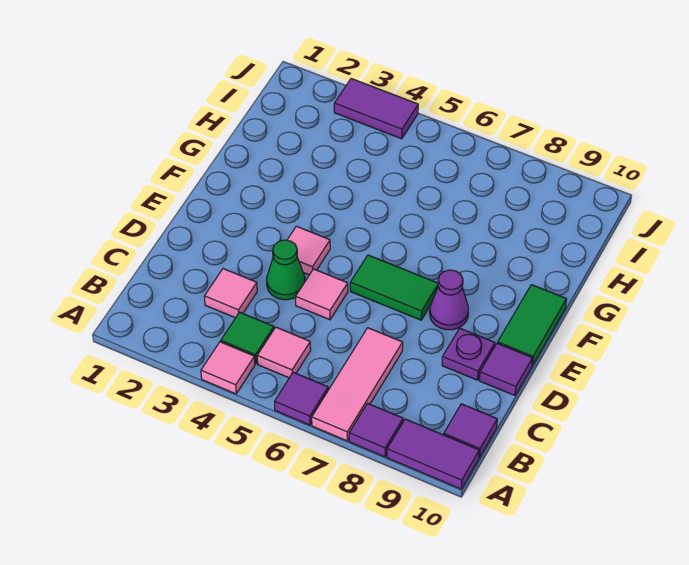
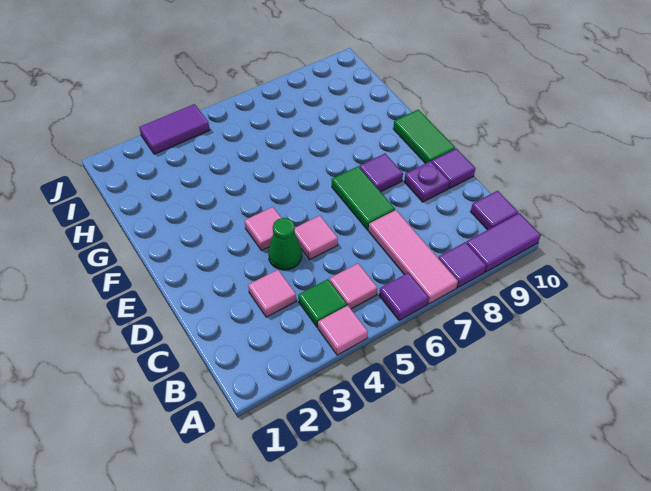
green tile E6:E7 level 1 -> green tile D7:E7 level 1
purple cone E8 level 1 -> purple tile E8 level 1

